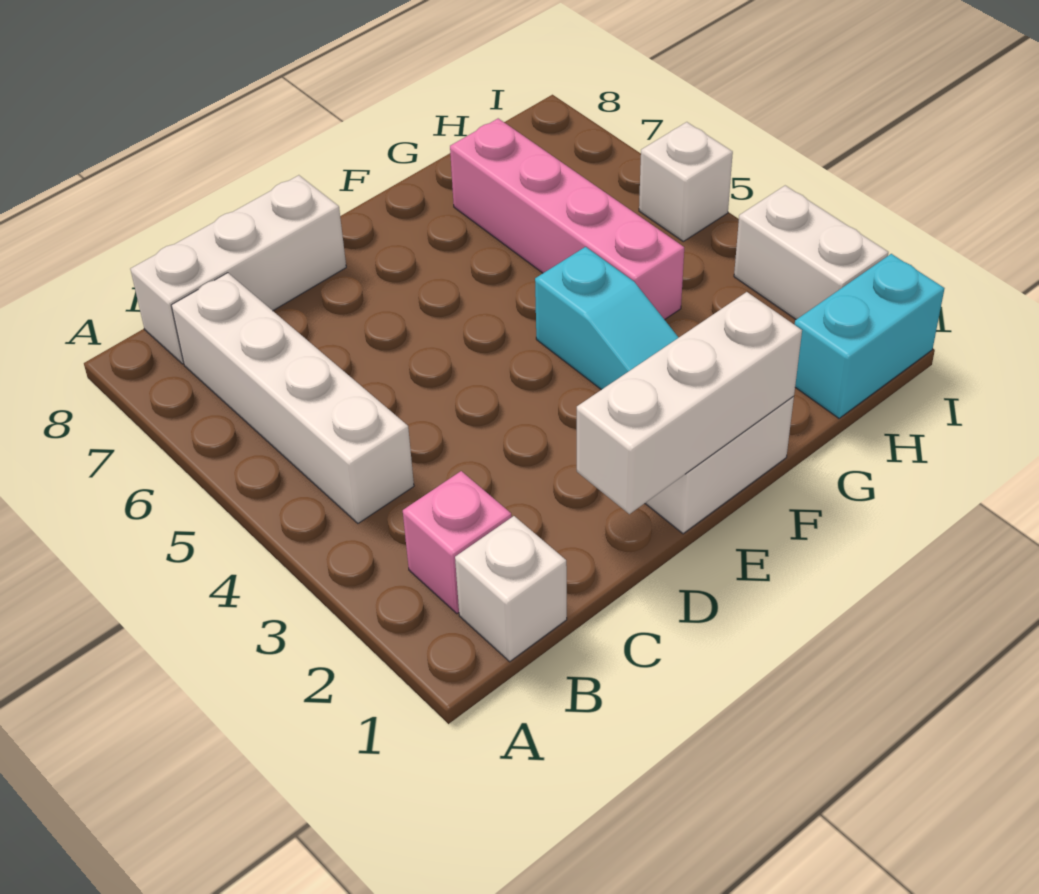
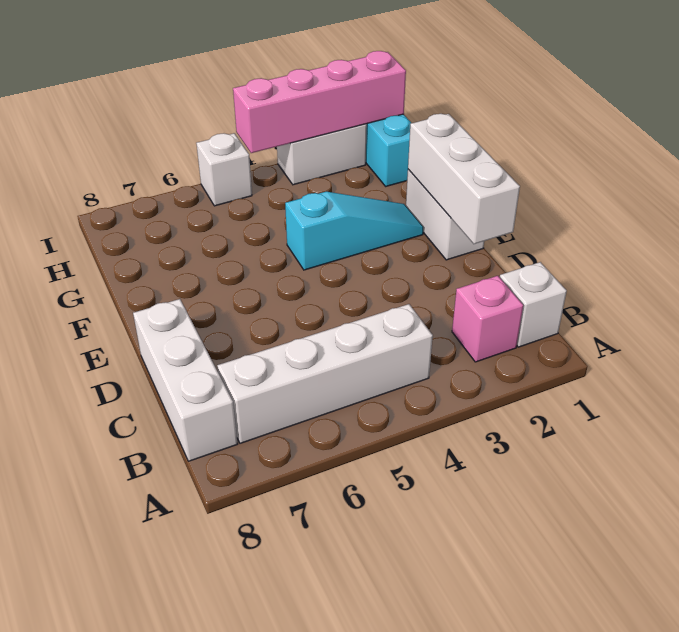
pink brick G4:G7 level 1 -> pink brick I1:I4 level 2

